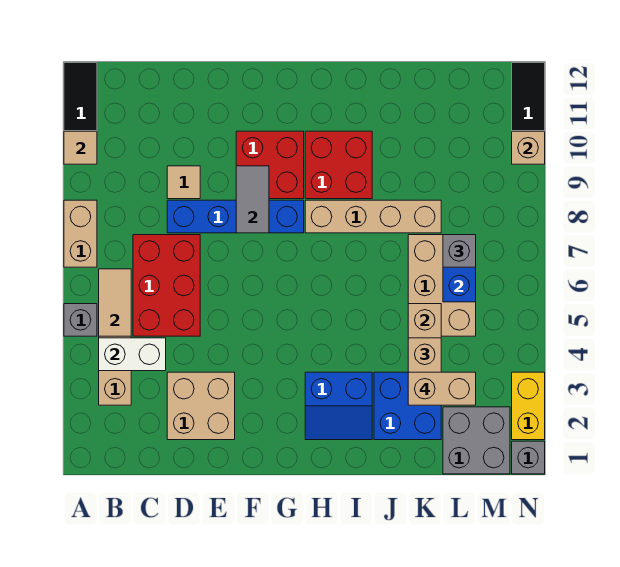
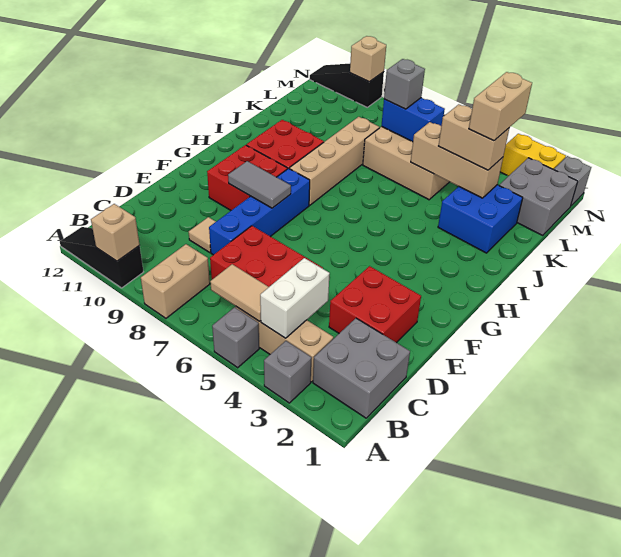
none -> grey brick A3 level 1
tan brick A7:A8 level 1 -> tan brick A8:B8 level 1
tan tile A10 level 2 -> tan brick A10 level 2
none -> grey brick B1:C2 level 1
tan brick D2:E3 level 1 -> red brick D2:E3 level 1
blue slope H2:I3 level 1 top 3 -> none

